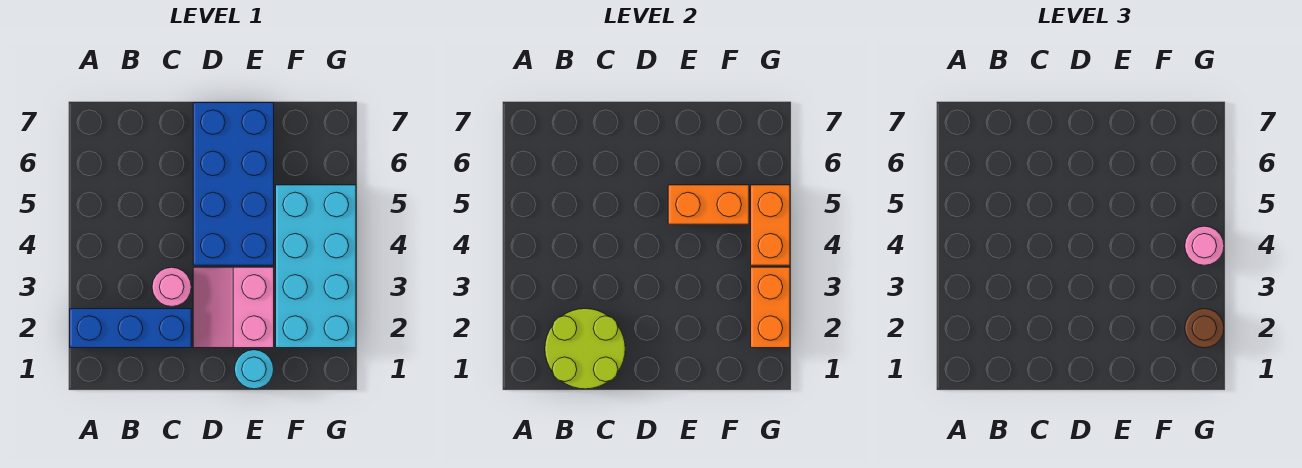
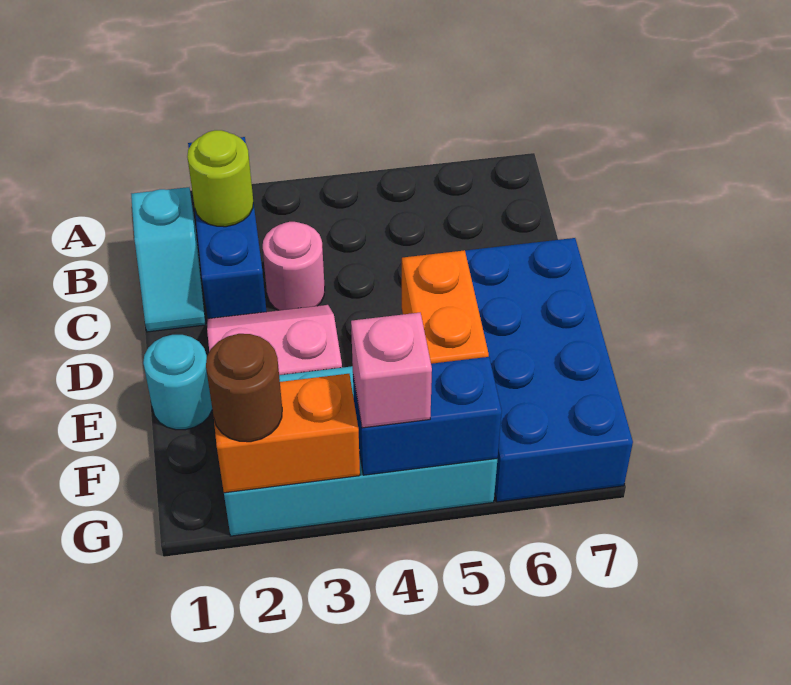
none -> cyan slope B1:C1 level 1 top B
lime round brick B1:C2 level 2 -> lime round brick B2 level 2
blue brick D4:E7 level 1 -> blue brick D6:G7 level 1
orange brick G4:G5 level 2 -> blue brick G4:G5 level 2
pink round brick G4 level 3 -> pink brick G4 level 3

